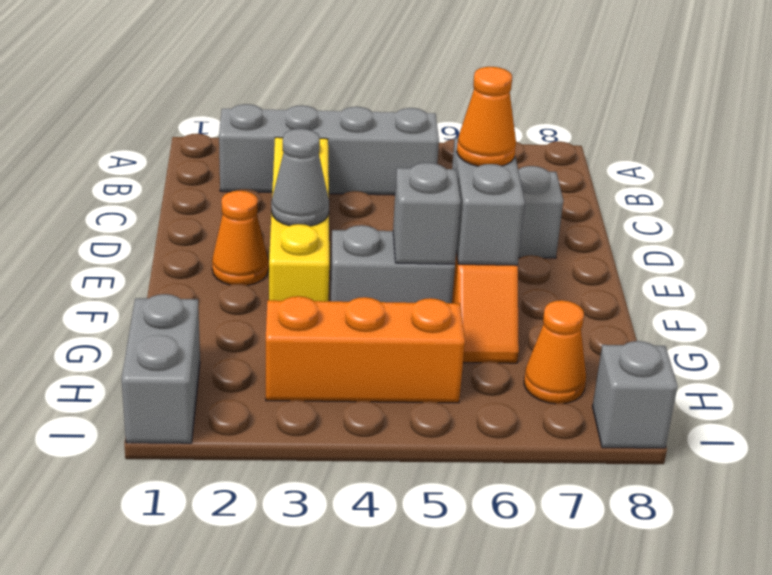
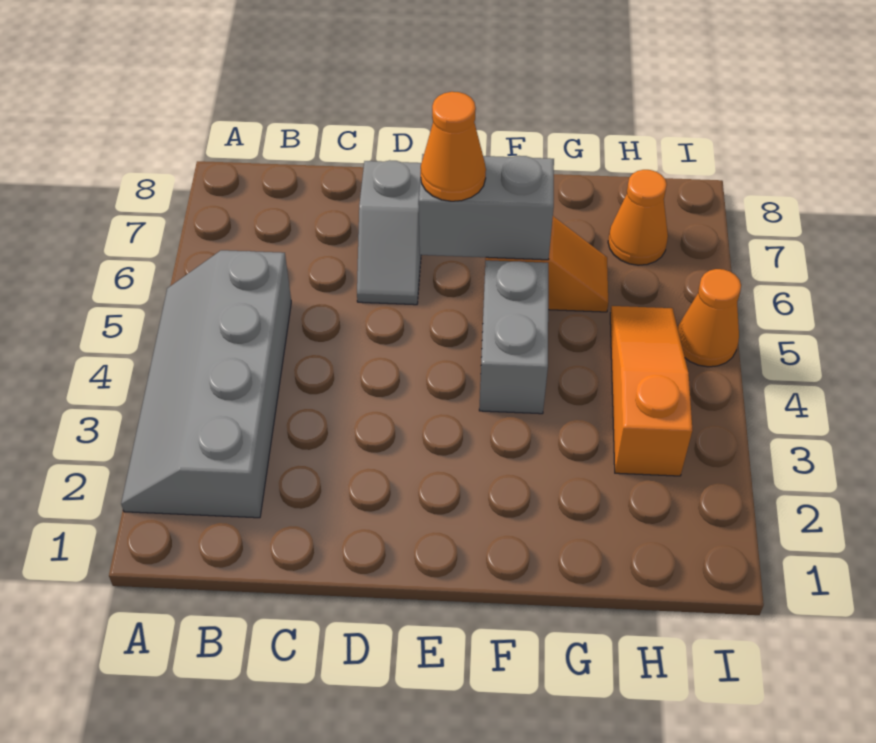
yellow brick C3:F3 level 1 -> none
orange cone E2 level 1 -> orange cone I5 level 1
grey cone E3 level 2 -> none
grey brick F5 level 2 -> none
grey brick H1:I1 level 1 -> none
orange brick H3:H5 level 1 -> orange slope H3:H5 level 1 top 3
grey brick I8 level 1 -> none

